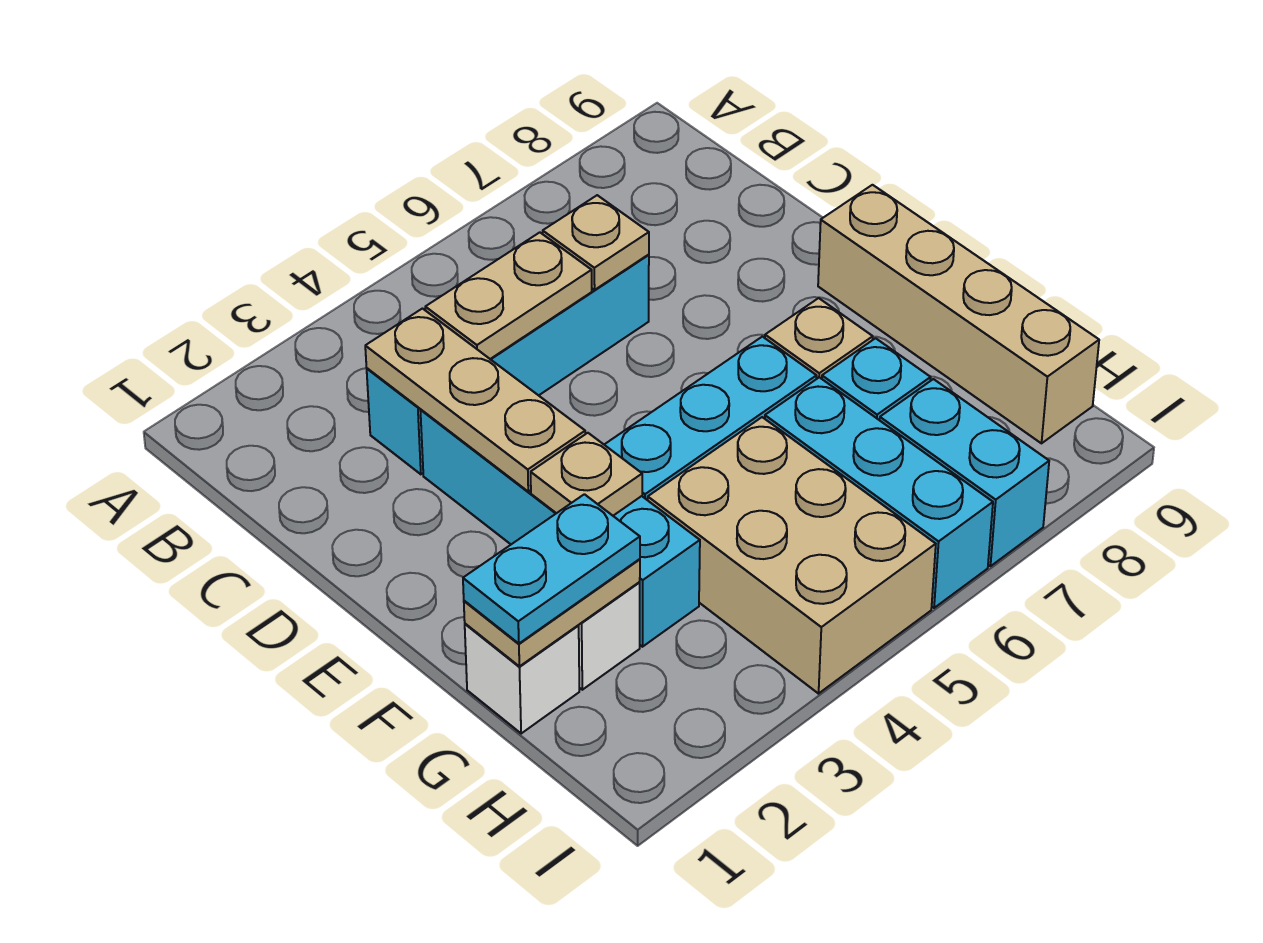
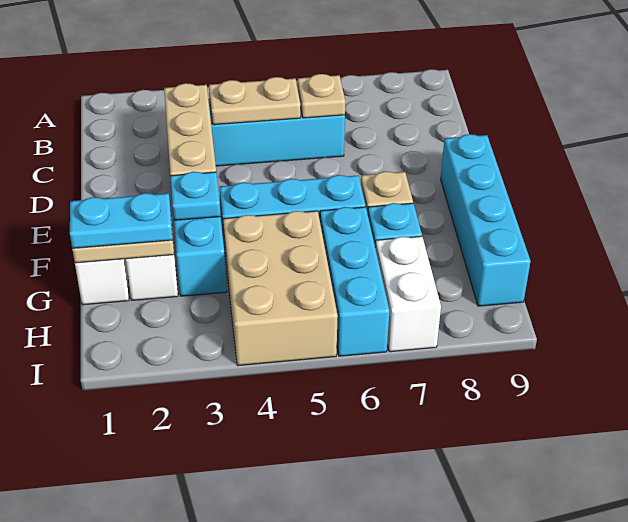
tan brick E9:H9 level 1 -> cyan brick E9:H9 level 1
tan plate F3 level 2 -> cyan plate F3 level 2
cyan brick H7:I7 level 1 -> white brick H7:I7 level 1

